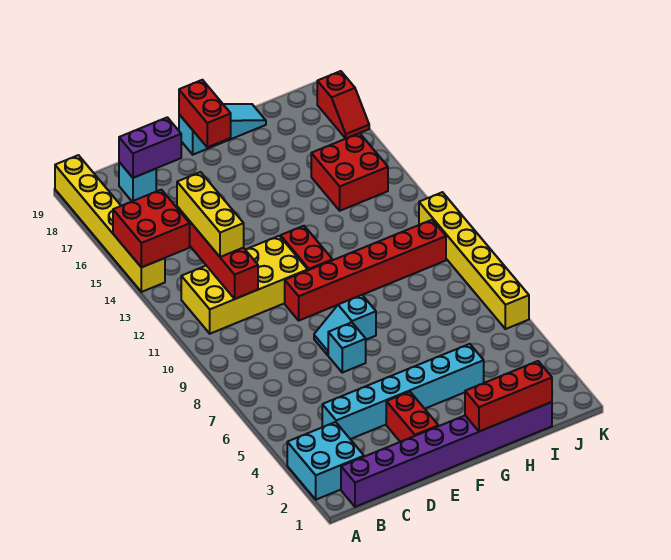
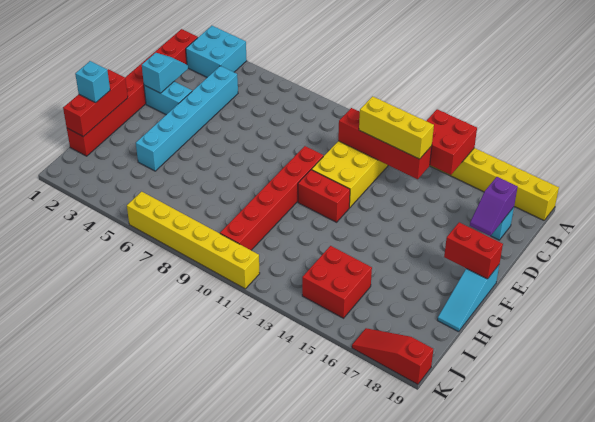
purple brick B1:I1 level 1 -> red brick B1:I1 level 1
purple brick C18:D18 level 2 -> purple slope C18:D18 level 2 top C
red brick E2:E3 level 1 -> cyan brick E2:E3 level 1
cyan brick E7 level 1 -> cyan brick H1 level 3
cyan slope E8:F8 level 1 top F -> cyan slope D2:E2 level 2 top E
red slope K17:K18 level 1 top 18 -> red slope K17:K19 level 1 top 19

